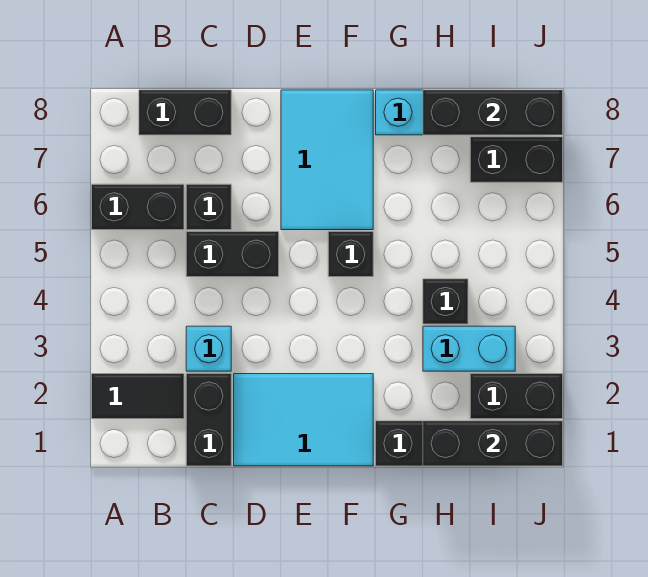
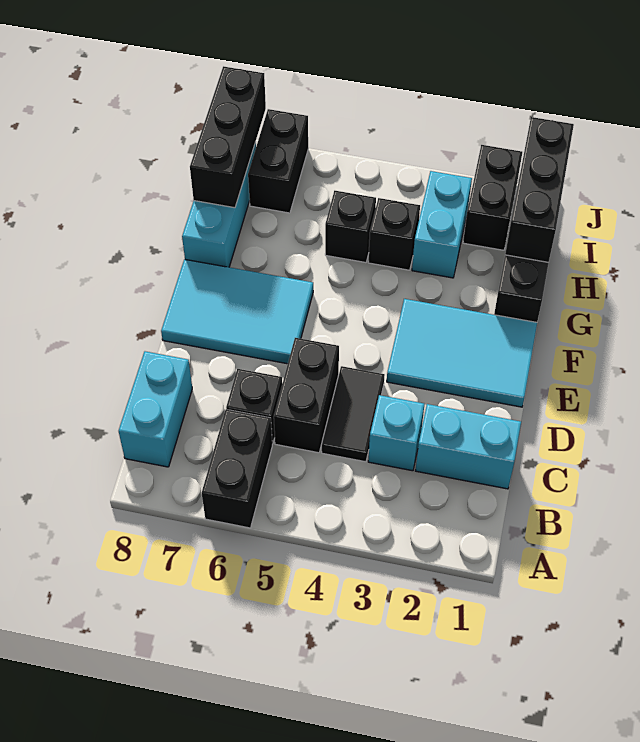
black tile A2:B2 level 1 -> black tile C4:D4 level 1
black brick B8:C8 level 1 -> cyan brick B8:C8 level 1
black brick C1:C2 level 1 -> cyan brick C1:C2 level 1
cyan tile D1:F2 level 1 -> cyan tile E1:F3 level 1
black brick F5 level 1 -> black brick H5 level 1

